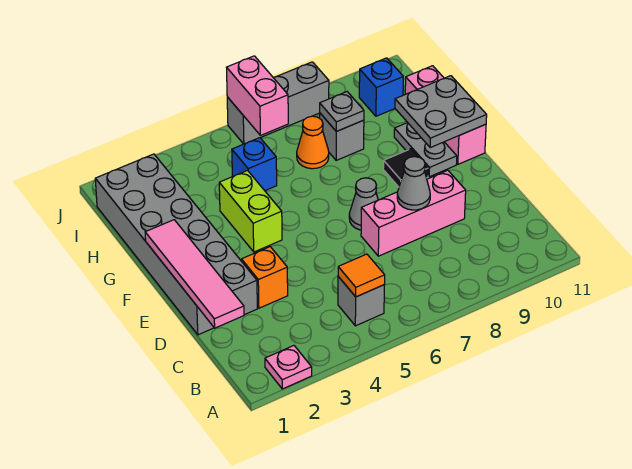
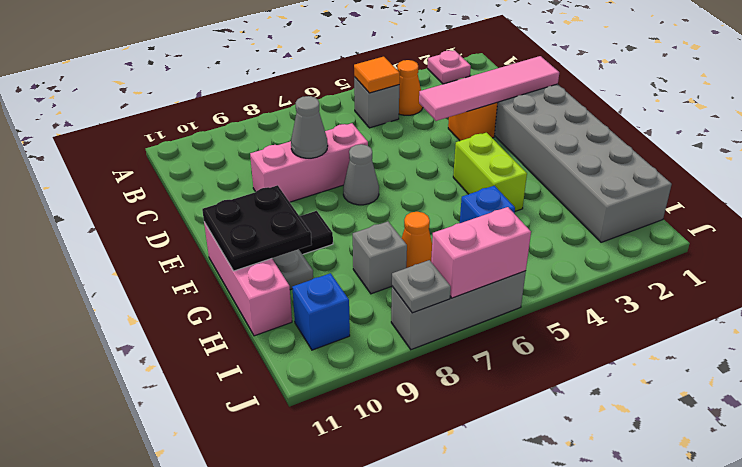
none -> orange cone B4 level 1
pink tile C1:F1 level 2 -> pink tile D1:D4 level 2
grey plate F10:G11 level 2 -> black plate F10:G11 level 2
grey plate H8 level 2 -> grey plate J8 level 2
pink brick I6:J6 level 2 -> pink brick J6:J7 level 2

